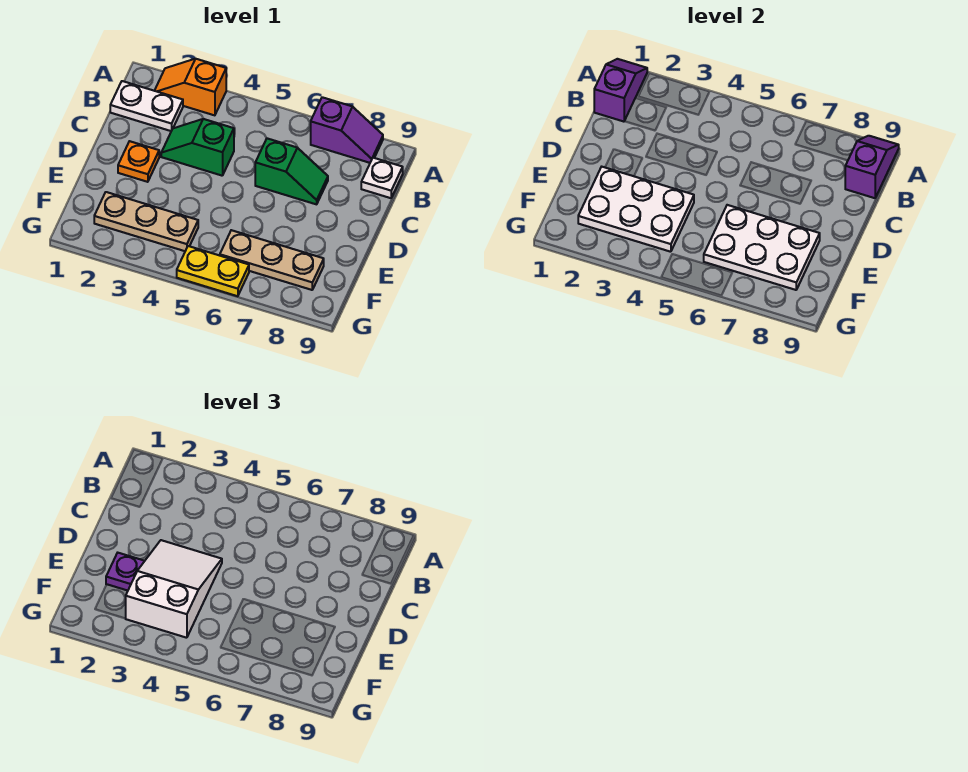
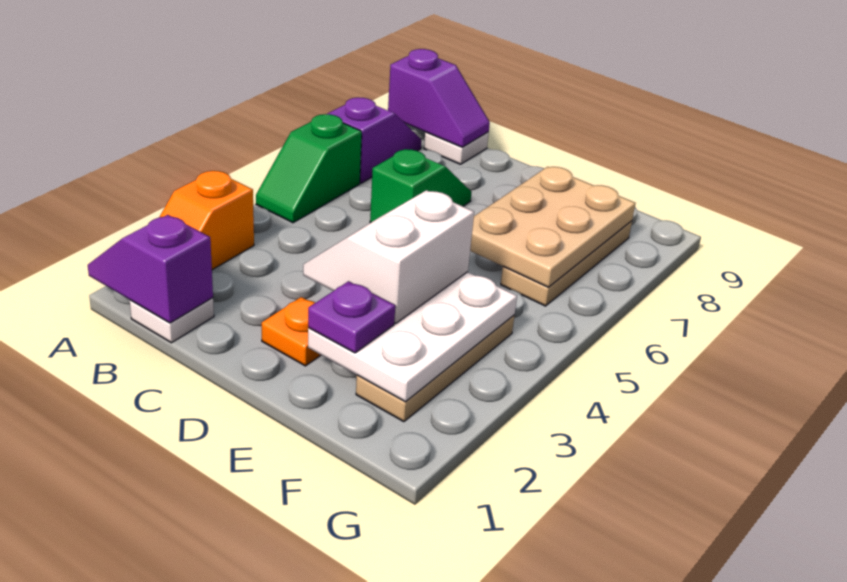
purple slope A9:B9 level 2 top B -> purple slope A9:B9 level 2 top A
white plate B1:B2 level 1 -> white plate B1 level 1
green slope C3:C4 level 1 top 4 -> green slope A5:A6 level 1 top 6
white slope D3:F4 level 3 top F -> white slope D3:E4 level 3 top E
white plate E6:F8 level 2 -> tan plate E6:F8 level 2
yellow plate G5:G6 level 1 -> none

